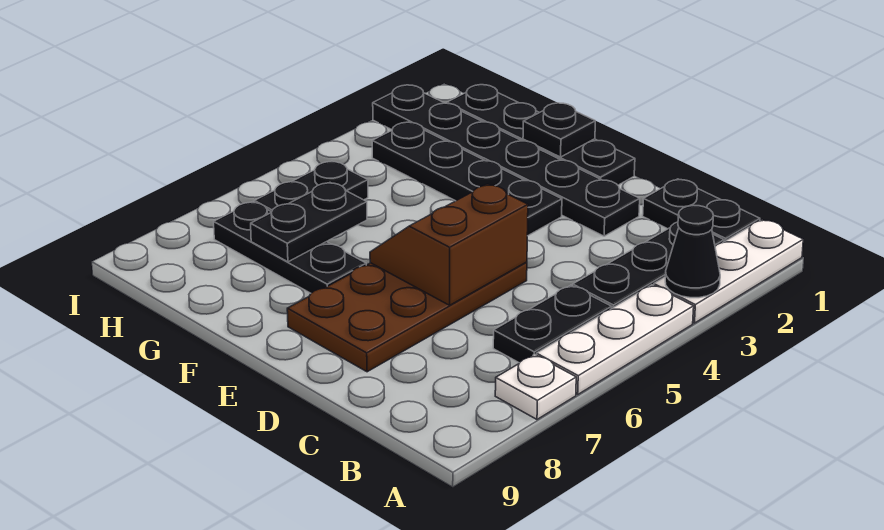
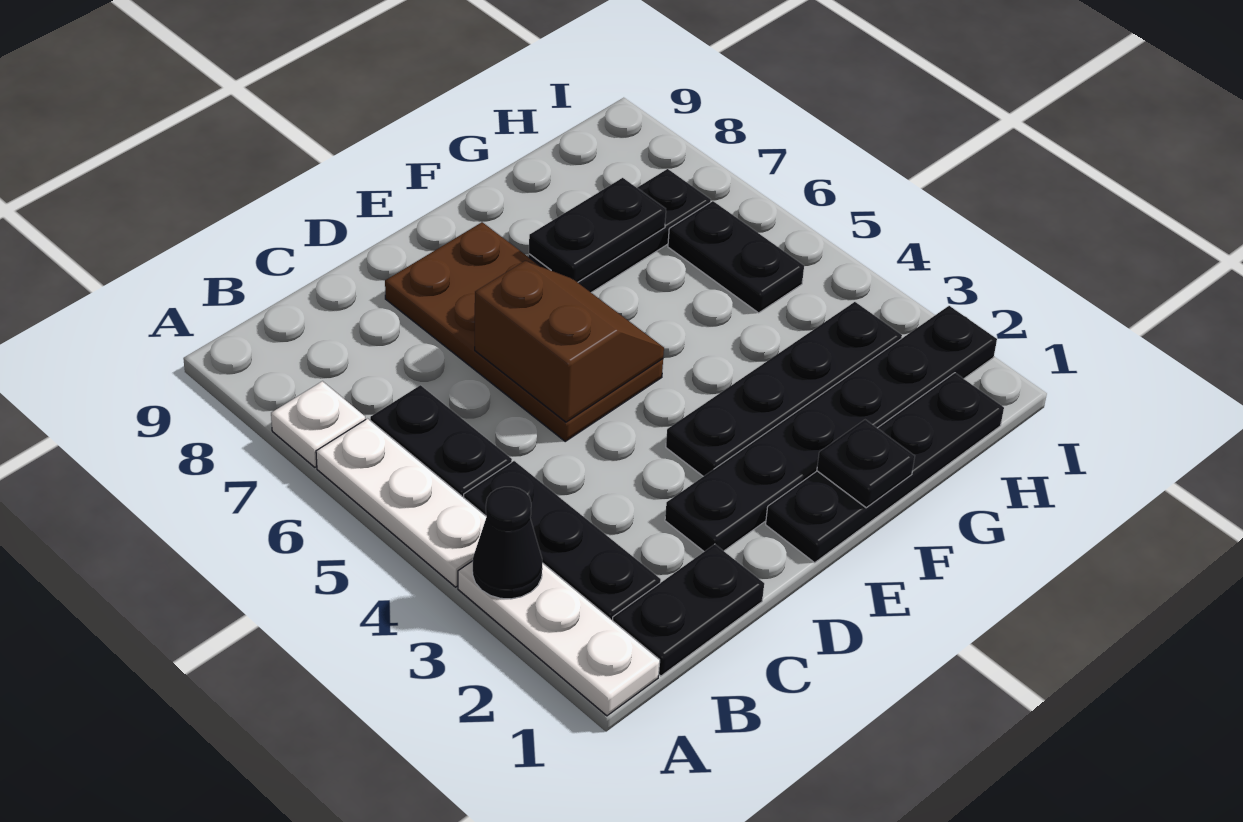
black plate G6:G7 level 2 -> black plate F7:G7 level 2

